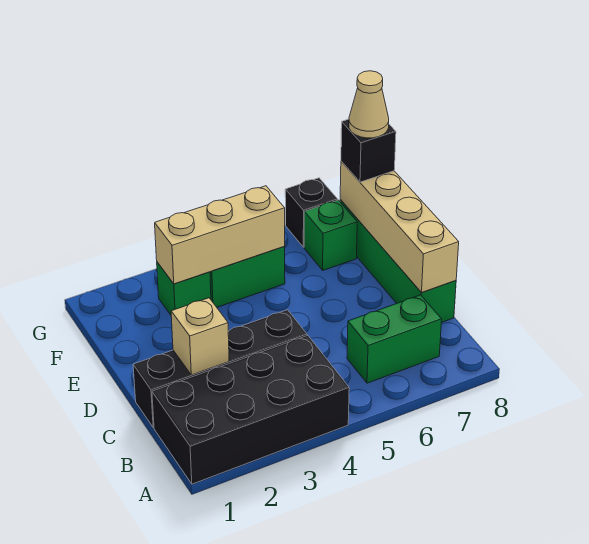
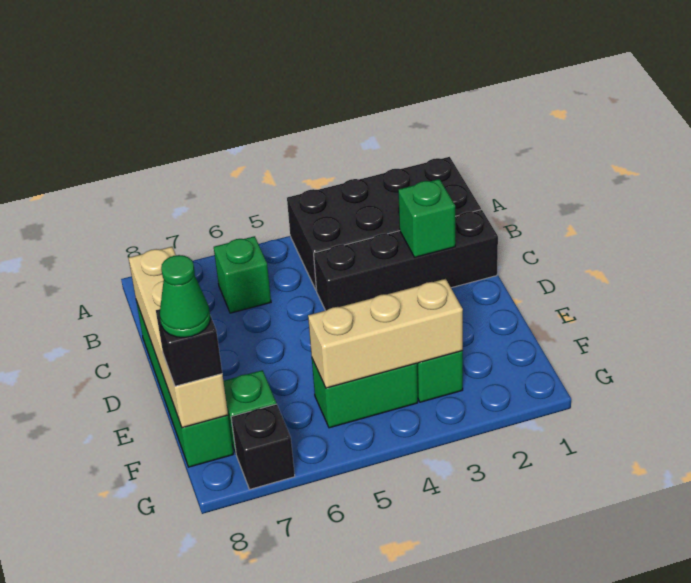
green brick B6:B7 level 1 -> green brick B6 level 1
tan brick C2 level 2 -> green brick C2 level 2
tan cone F8 level 4 -> green cone F8 level 4

